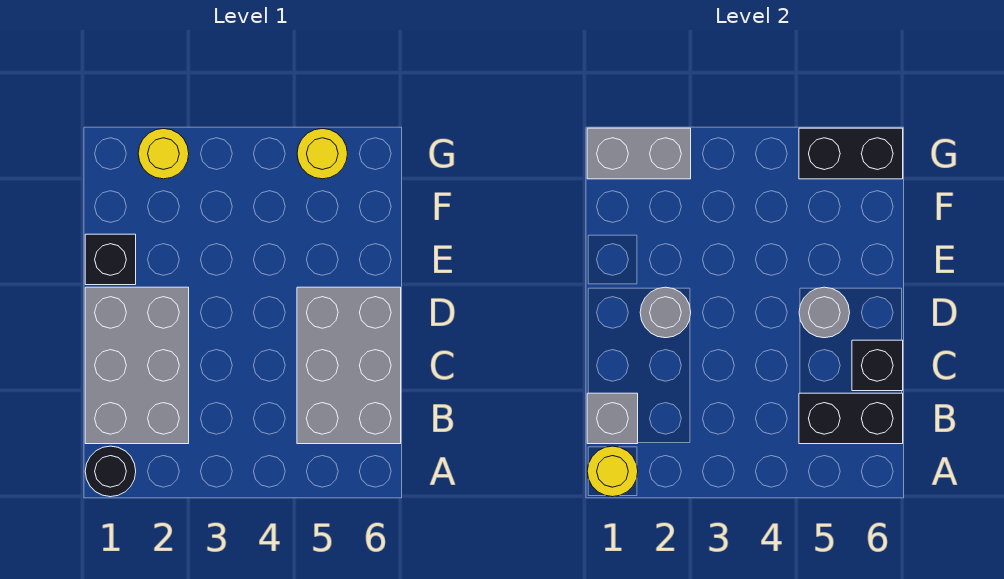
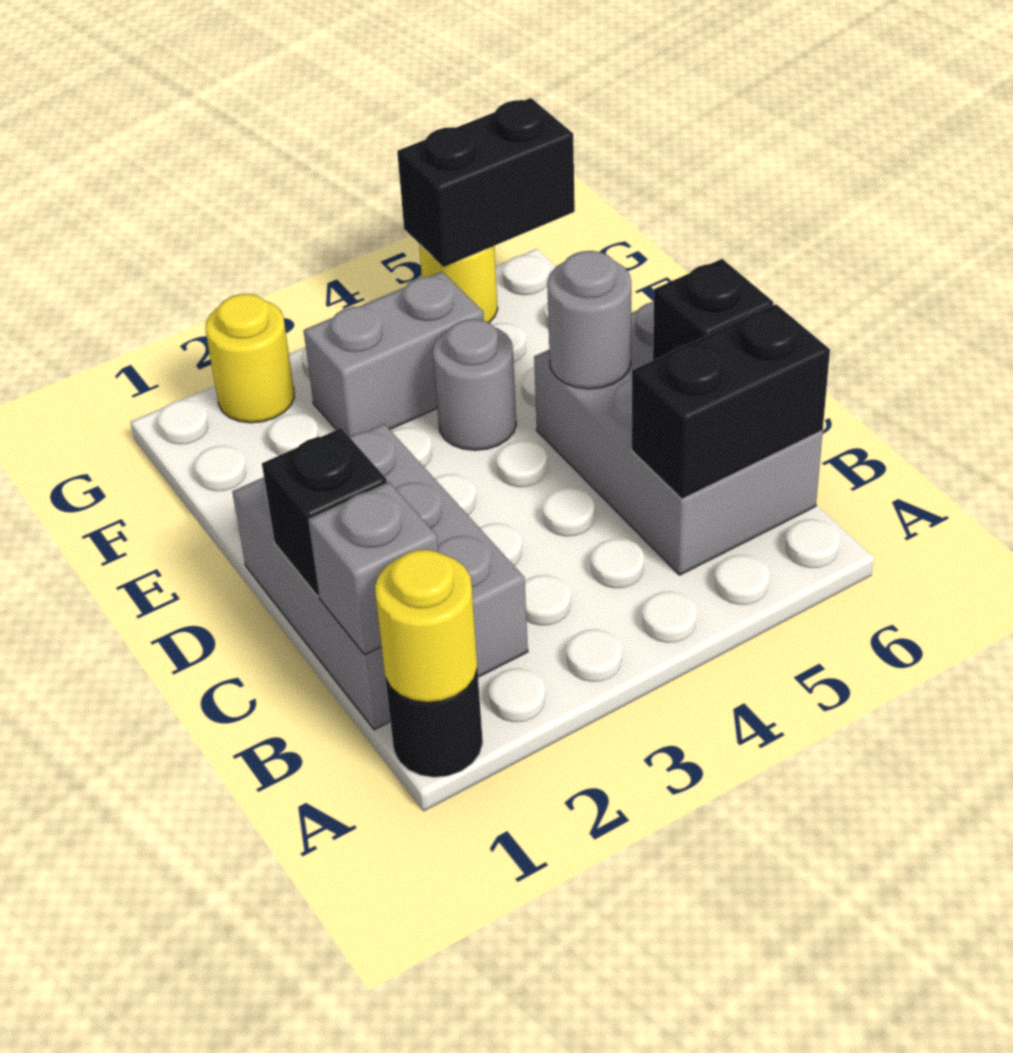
grey round brick D2 level 2 -> grey round brick E4 level 1
black brick E1 level 1 -> black brick C1 level 2
grey brick G1:G2 level 2 -> grey brick F3:F4 level 1

